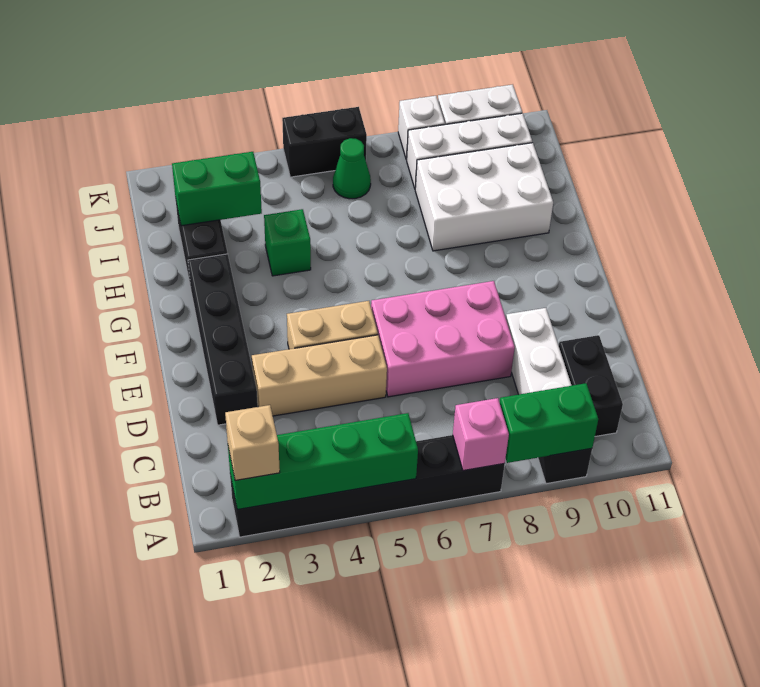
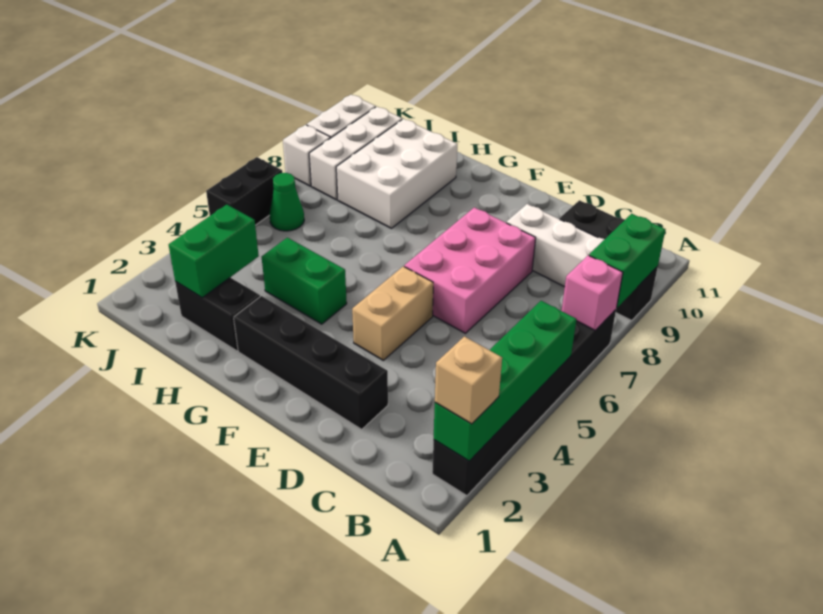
tan brick D3:D5 level 1 -> none
green brick H4 level 1 -> green brick G4:H4 level 1

